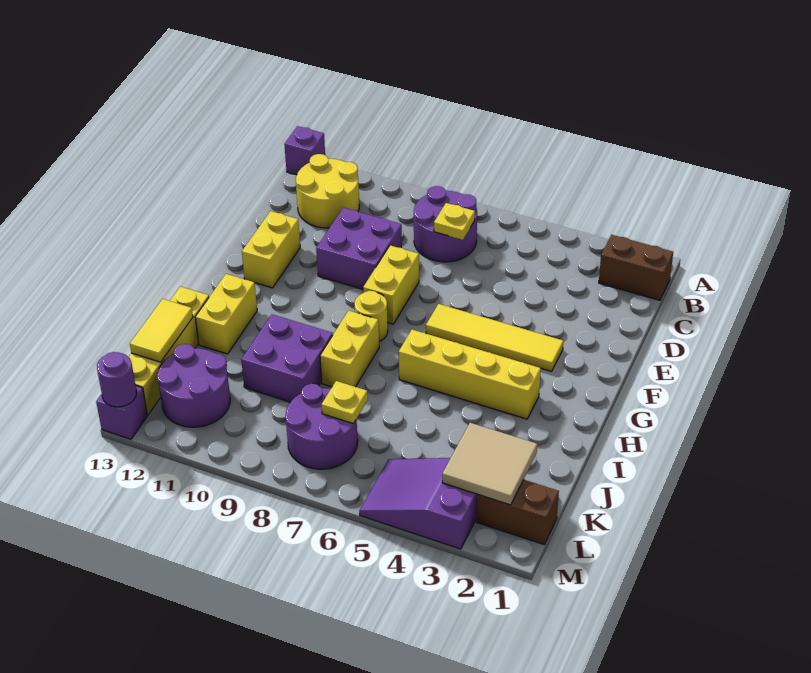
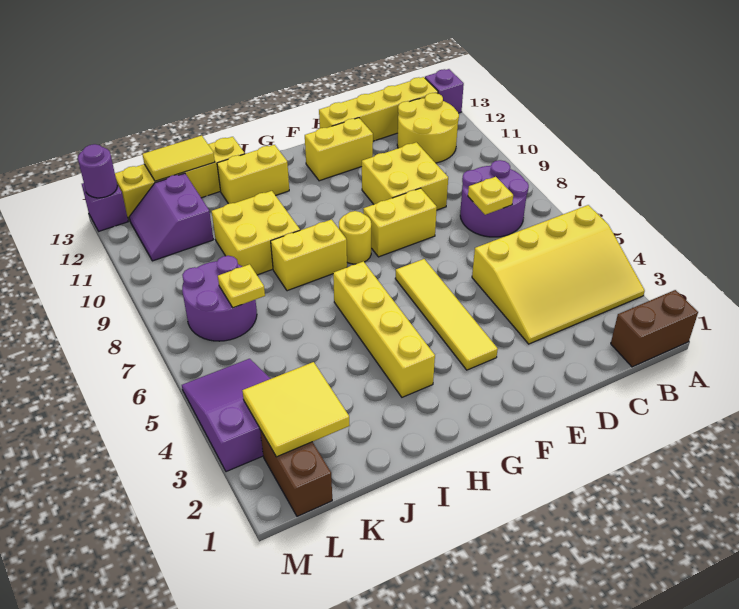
none -> yellow slope A3:D5 level 1 top 5
brown brick B1:B2 level 1 -> brown brick A1:B1 level 1
none -> yellow brick B13:E13 level 1
purple brick D9:E10 level 1 -> yellow brick D9:E10 level 1
purple brick I9:J10 level 1 -> yellow brick I9:J10 level 1
tan tile K2:L3 level 2 -> yellow tile K2:L3 level 2
purple round brick K11:L12 level 1 -> purple slope K11:L12 level 1 top K

